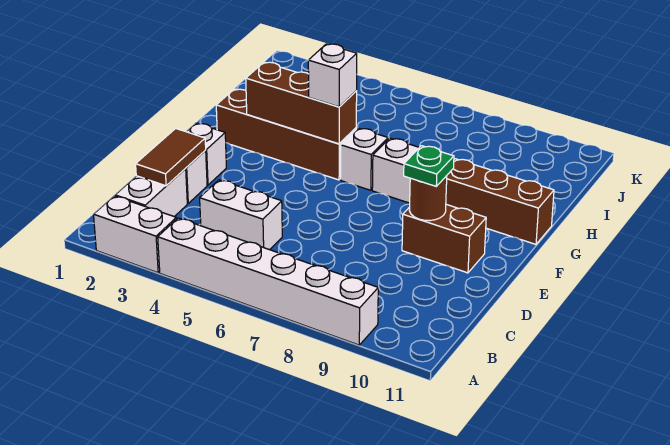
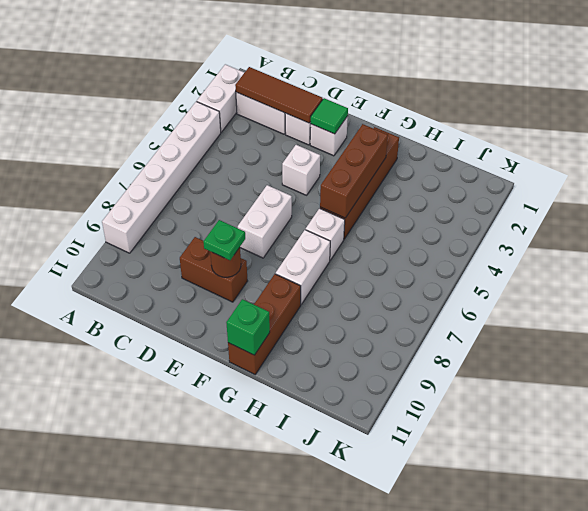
brown tile C2:D2 level 2 -> brown tile B2:D2 level 2
white brick C4:C5 level 1 -> white brick E6:E7 level 1
none -> green tile E2 level 2
brown brick E9:E10 level 1 -> brown brick D9:E9 level 1
white brick G5 level 3 -> white brick E4 level 1
none -> green brick G11 level 2

